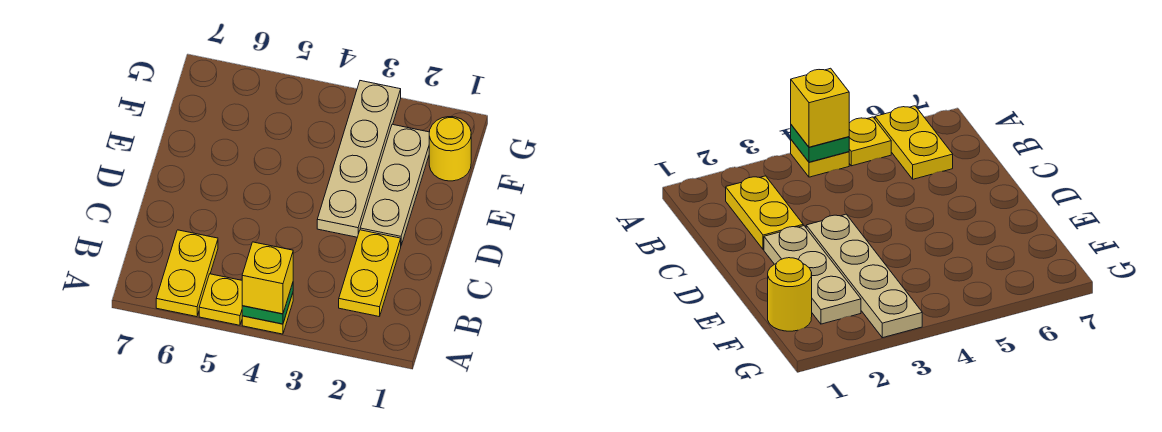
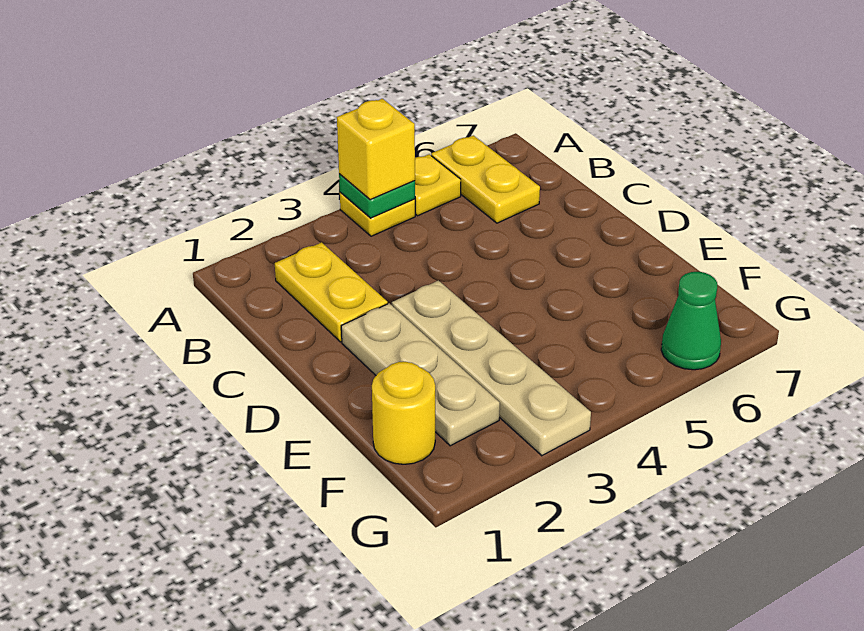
none -> green cone G6 level 1

